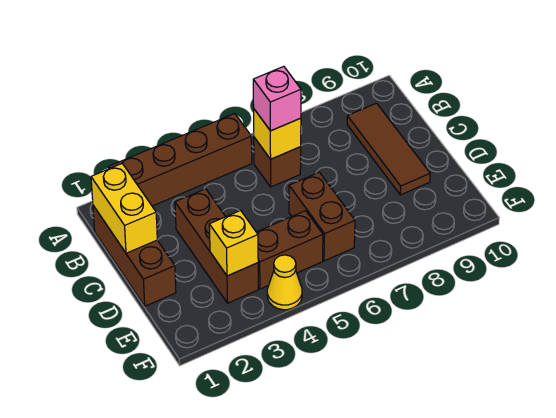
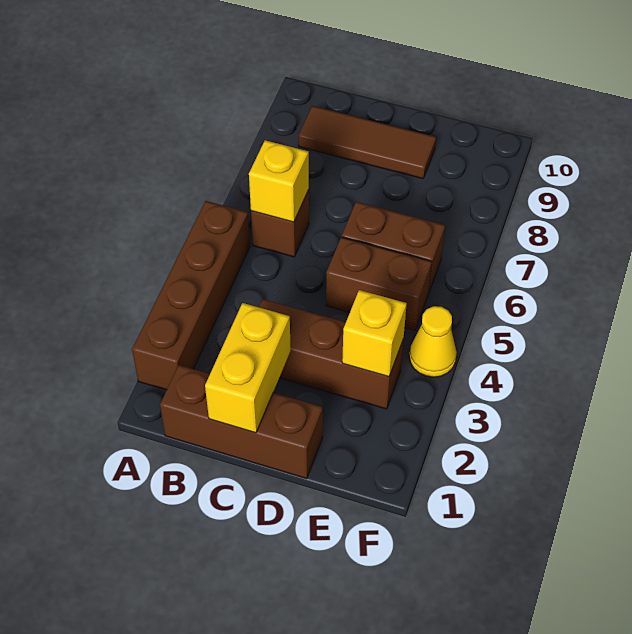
yellow brick B1:C1 level 2 -> yellow brick C1:C2 level 2
pink brick B6 level 3 -> none
brown brick E4:E5 level 1 -> brown brick D5:E5 level 1

